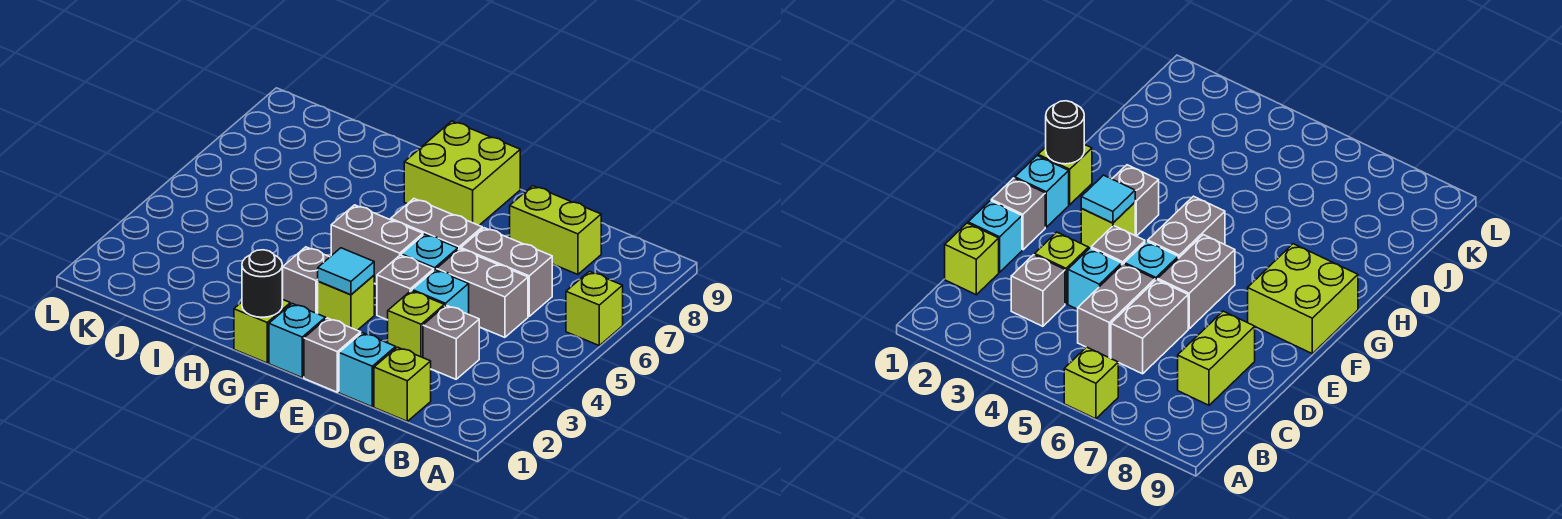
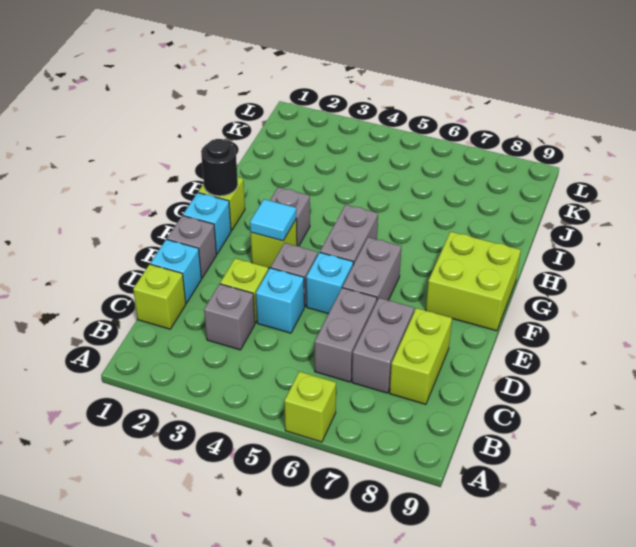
grey brick C5:D5 level 1 -> grey brick C7:D7 level 1

